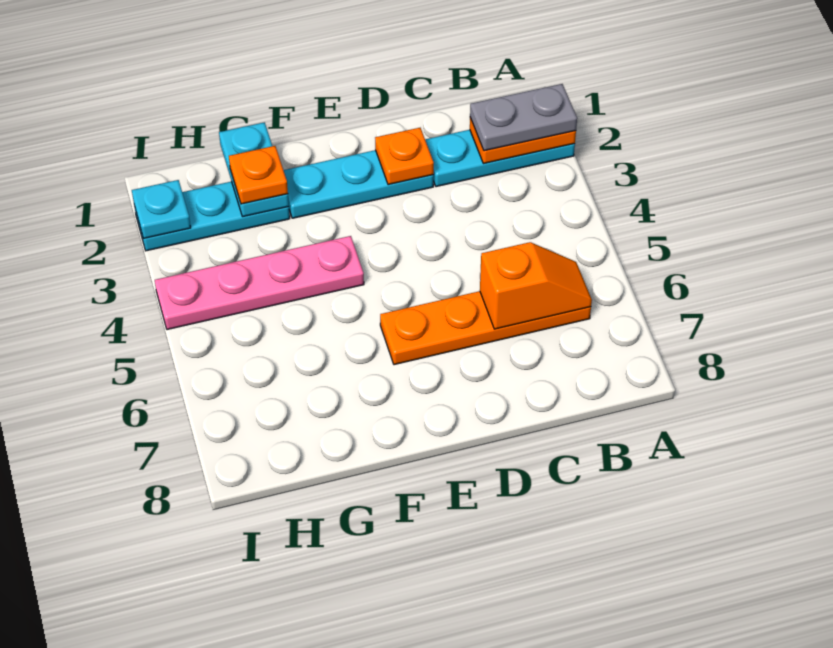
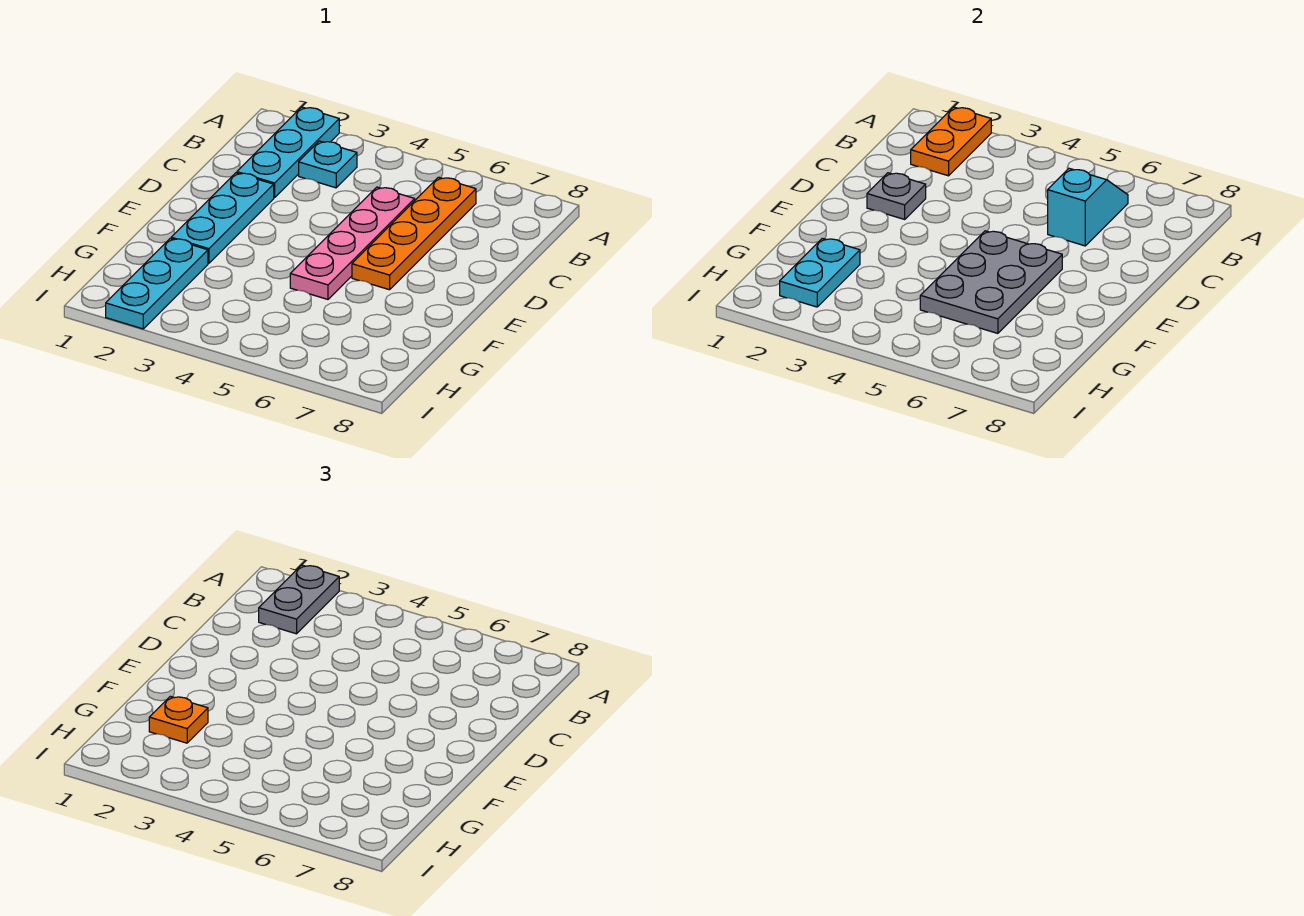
orange slope B6:C6 level 2 top C -> cyan slope B6:C6 level 2 top C
orange plate D2 level 2 -> grey plate D2 level 2
none -> grey plate E5:G6 level 2
pink plate F4:I4 level 1 -> pink plate C5:F5 level 1
cyan plate G1:G2 level 2 -> cyan plate G2:H2 level 2
cyan plate I2 level 2 -> cyan plate B3 level 1

